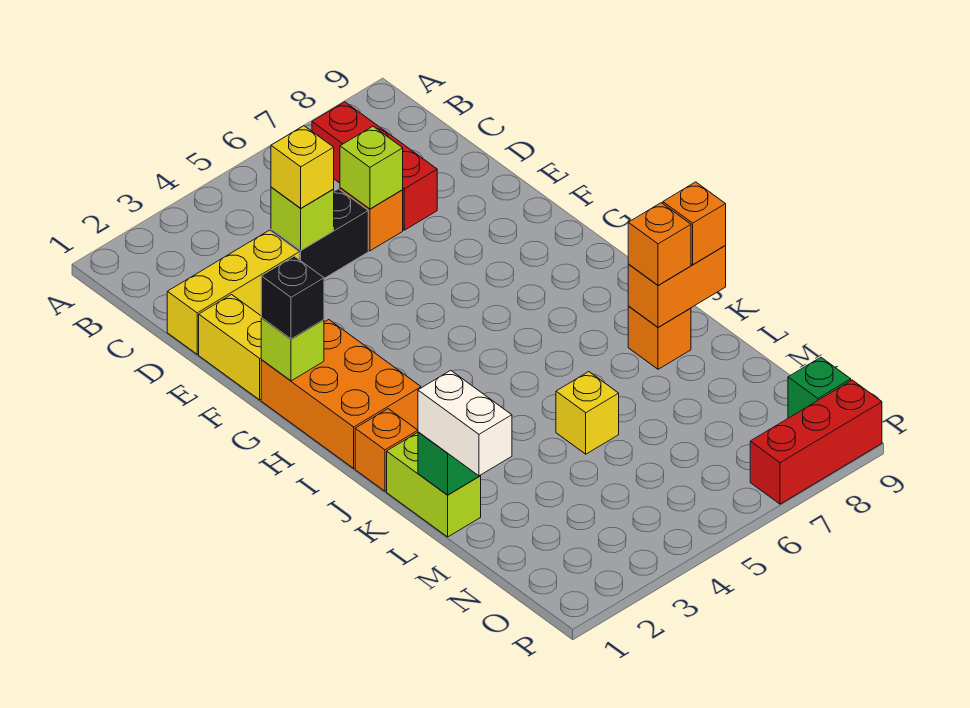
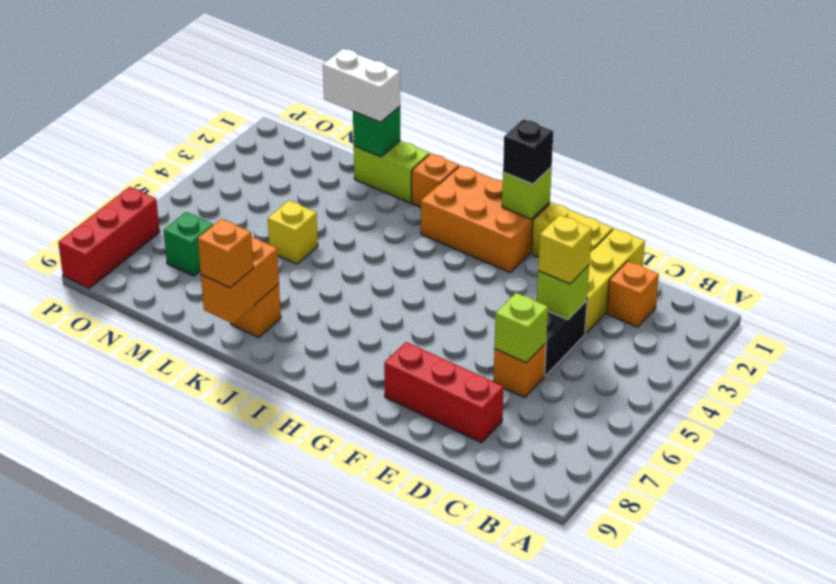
red brick B7:D7 level 1 -> red brick D8:F8 level 1
orange brick K8 level 3 -> orange brick C2 level 1
green brick O9 level 1 -> green brick N7 level 1

